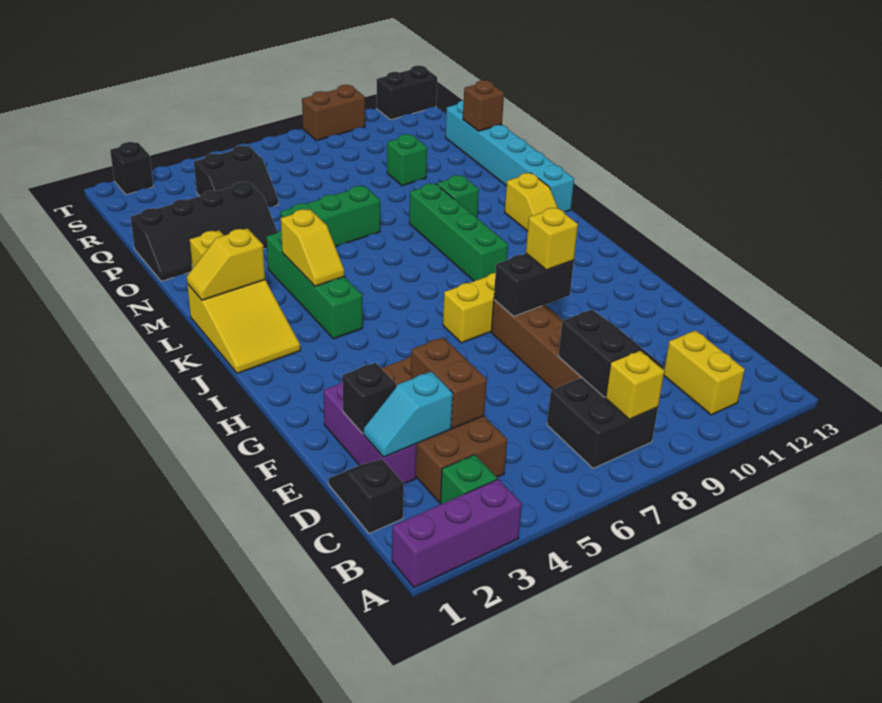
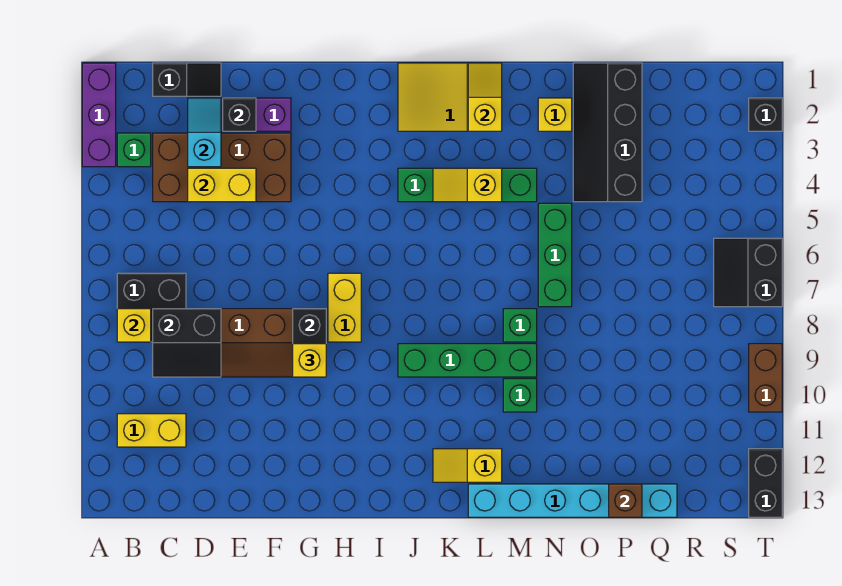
brown brick D4:E4 level 2 -> yellow brick D4:E4 level 2
green brick P10 level 1 -> green brick M8 level 1
black slope Q4:R5 level 1 top R -> black slope S6:T7 level 1 top T

